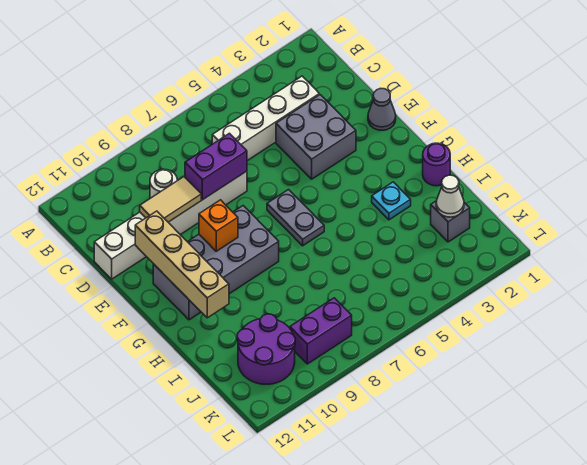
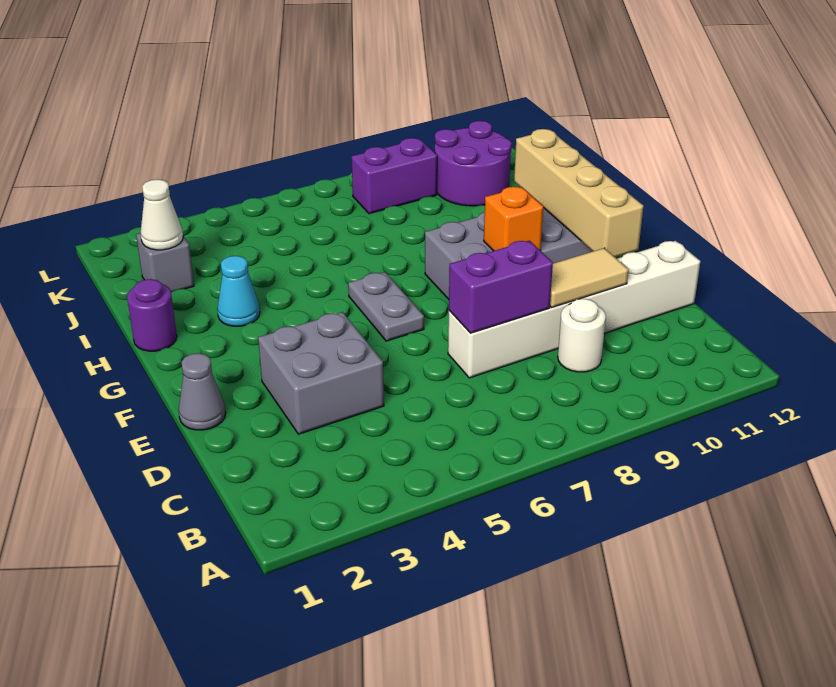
white brick C3:C6 level 1 -> none
cyan plate H3 level 1 -> cyan cone H3 level 1

